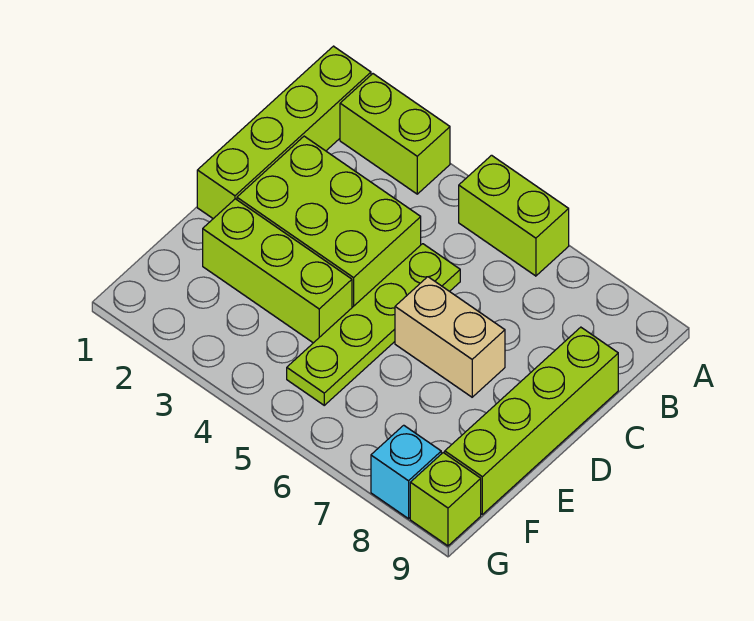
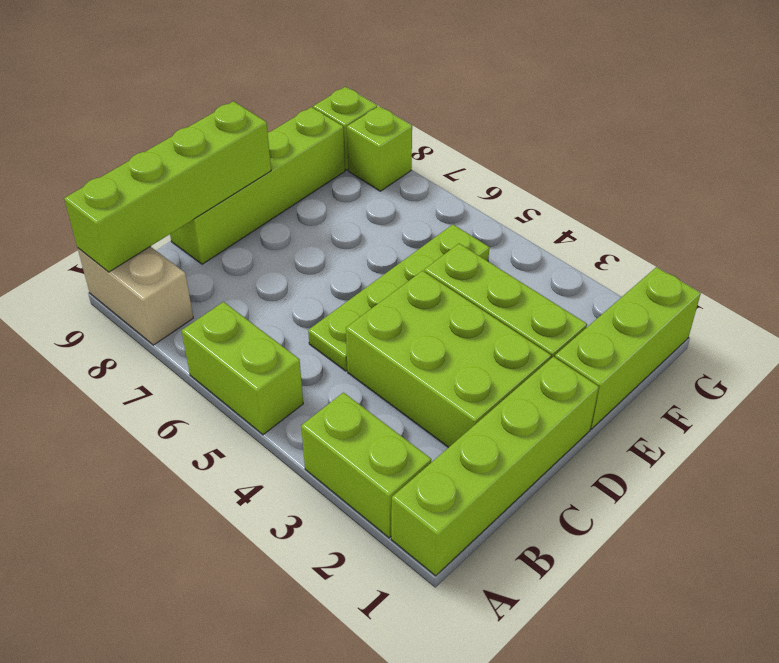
none -> lime brick A9:D9 level 2
tan brick D6:D7 level 1 -> tan brick A8:A9 level 1
none -> lime brick E1:G1 level 1
cyan brick G8 level 1 -> lime brick G8 level 1

